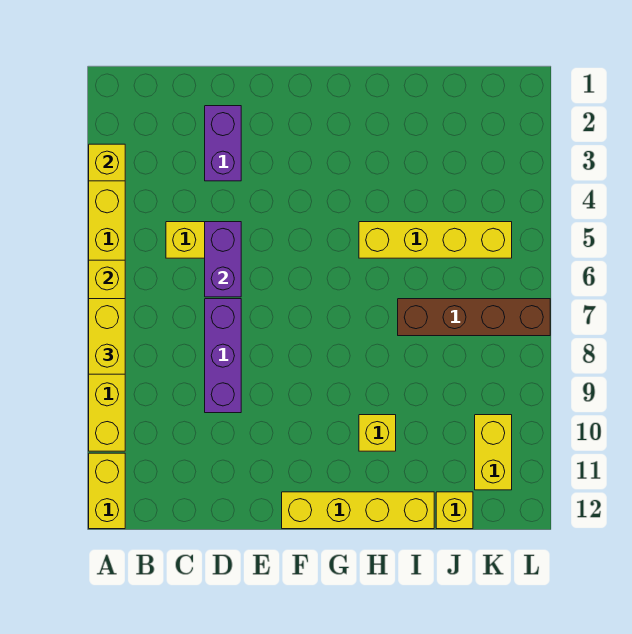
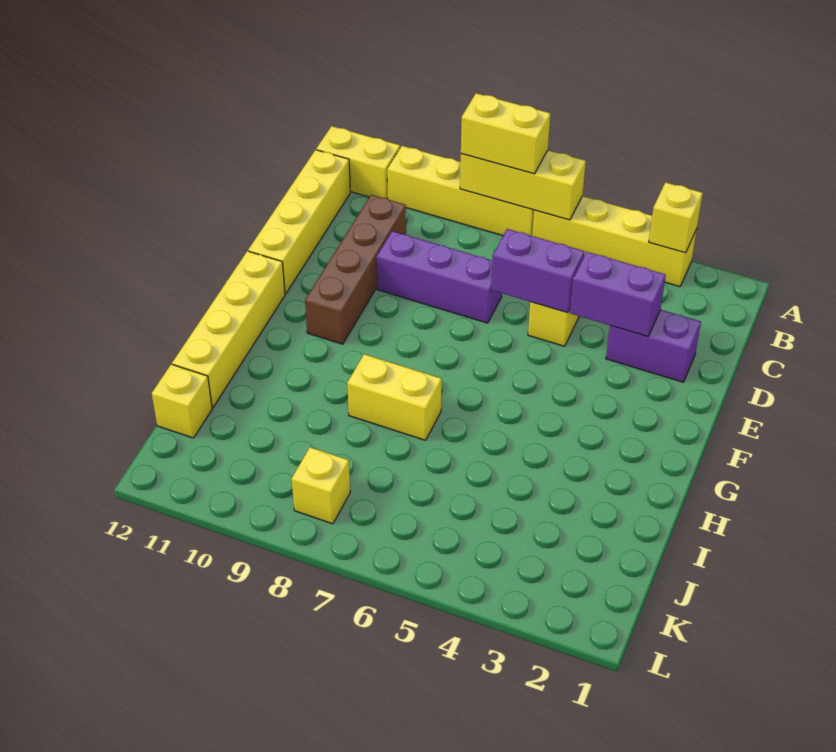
none -> purple brick D3:D4 level 2
yellow brick H5:K5 level 1 -> yellow brick B12:E12 level 1
yellow brick H10 level 1 -> yellow brick K8 level 1
brown brick I7:L7 level 1 -> brown brick C10:F10 level 1
yellow brick K10:K11 level 1 -> yellow brick H7:H8 level 1

